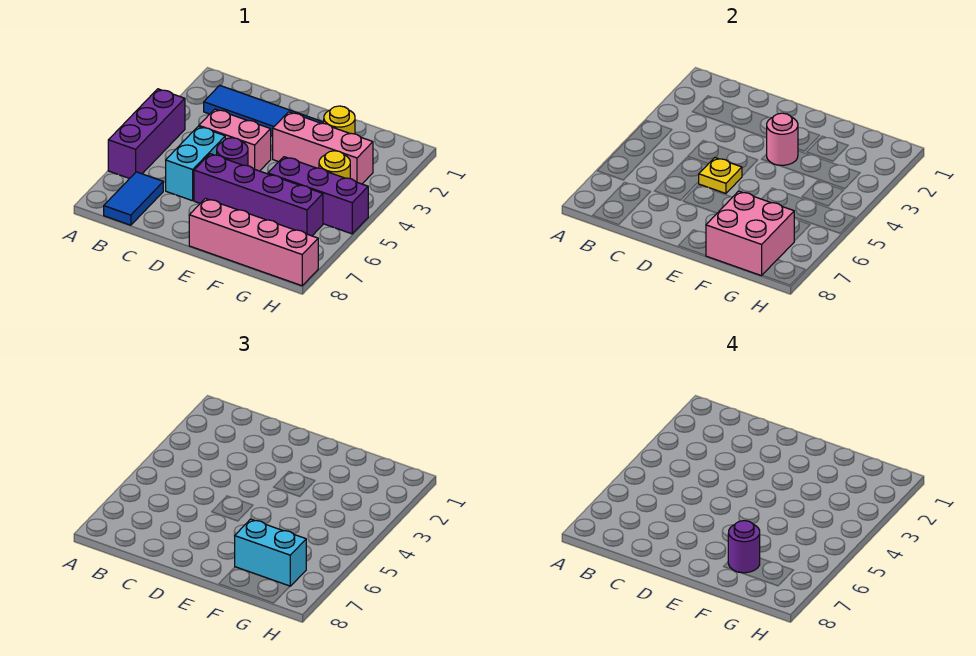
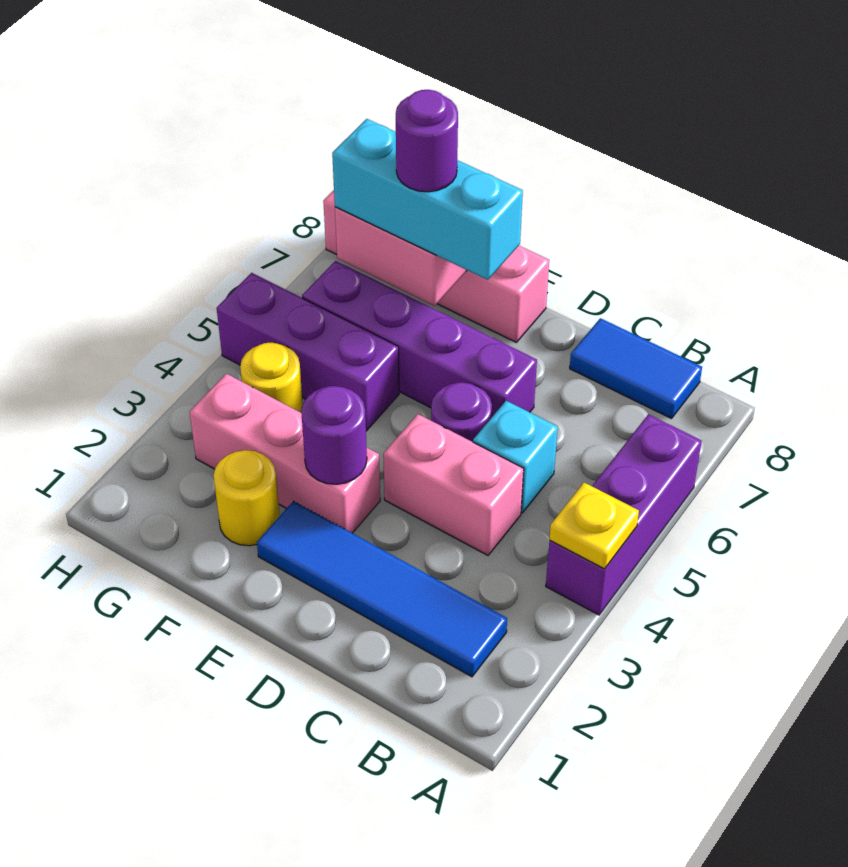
blue tile B7:B8 level 1 -> blue tile B8:C8 level 1
cyan brick C5:C6 level 1 -> cyan brick C5 level 1
yellow plate D5 level 2 -> yellow plate A4 level 2
pink round brick E3 level 2 -> purple round brick E3 level 2
cyan brick F7:G7 level 3 -> cyan brick E7:G7 level 3

